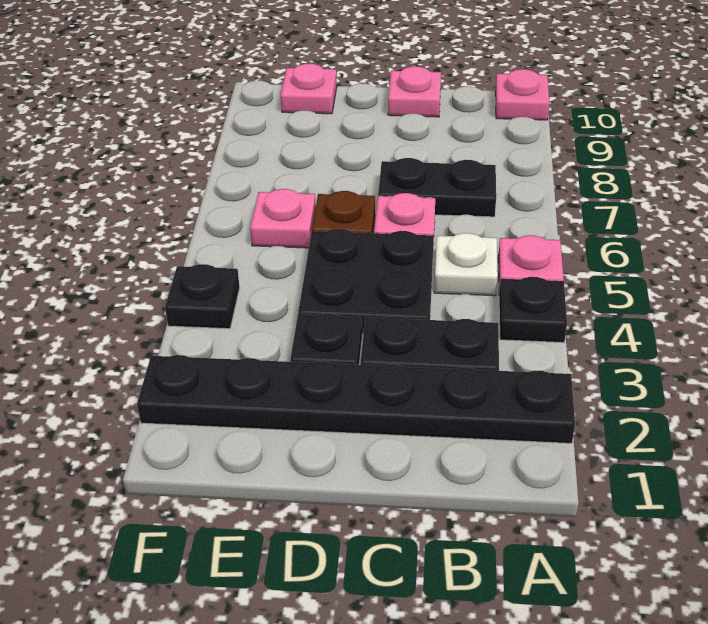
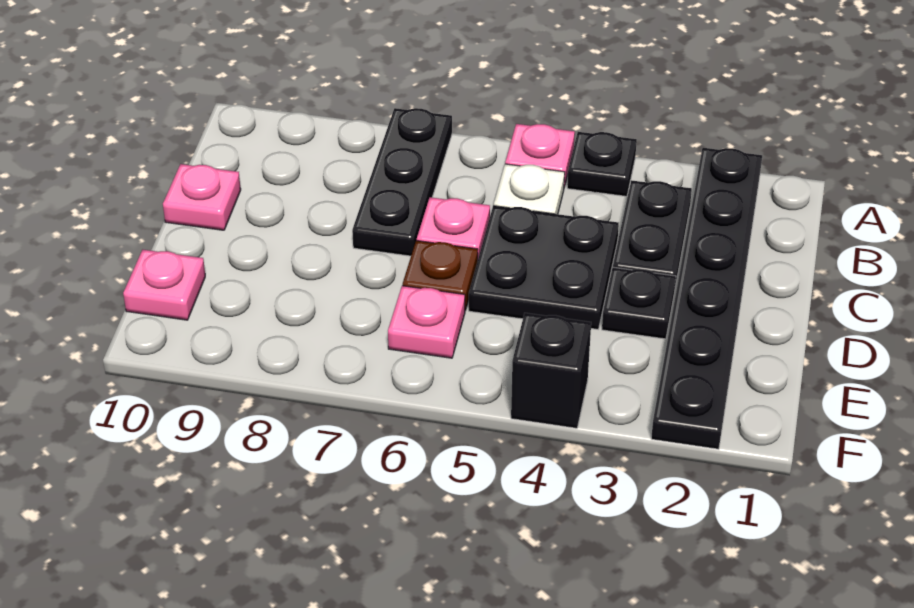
pink plate A10 level 1 -> none
black plate B7:C7 level 1 -> black plate A7:C7 level 1
black plate F4 level 1 -> black brick F4 level 1

